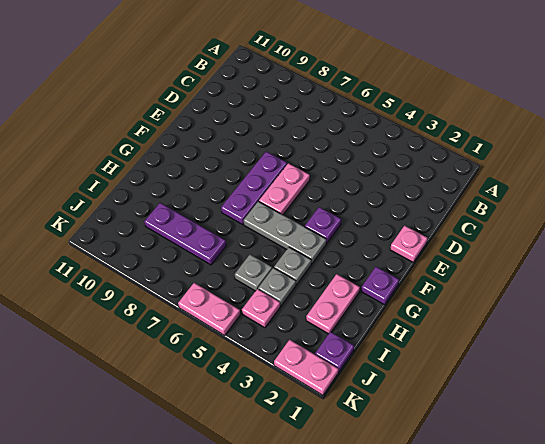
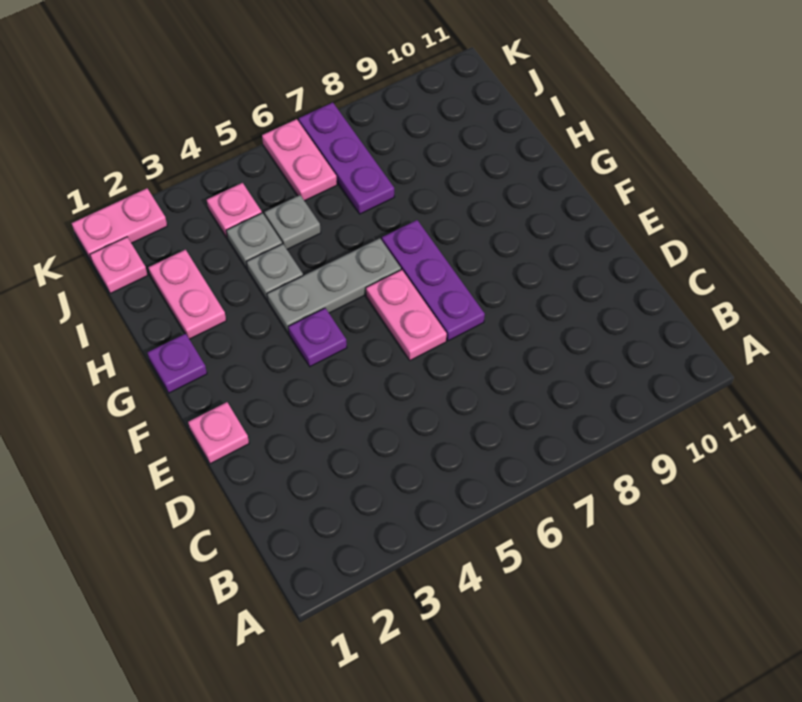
purple plate I7:I9 level 1 -> purple plate I7:K7 level 1
purple plate J1 level 1 -> pink plate J1 level 1
pink plate K5:K6 level 1 -> pink plate J6:K6 level 1

